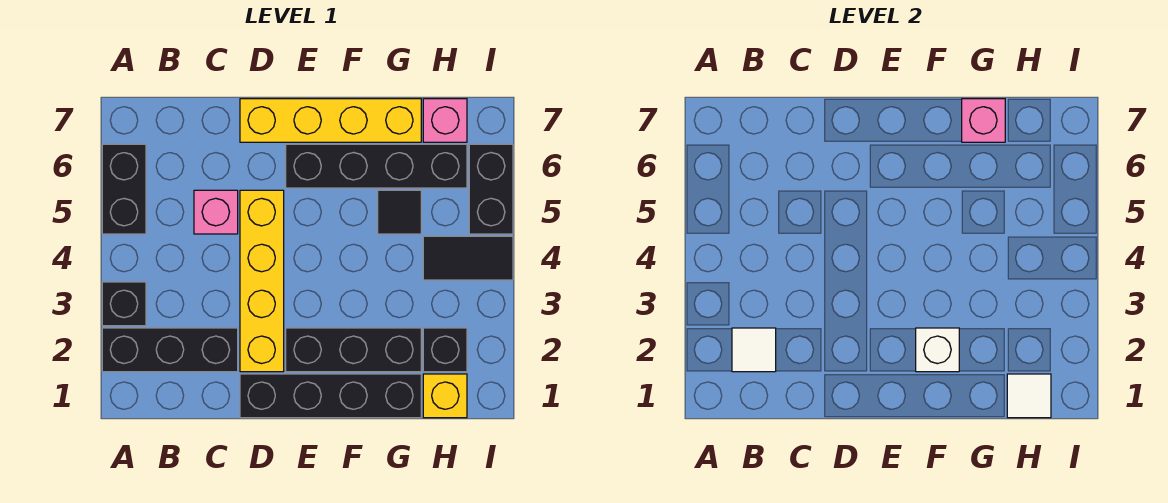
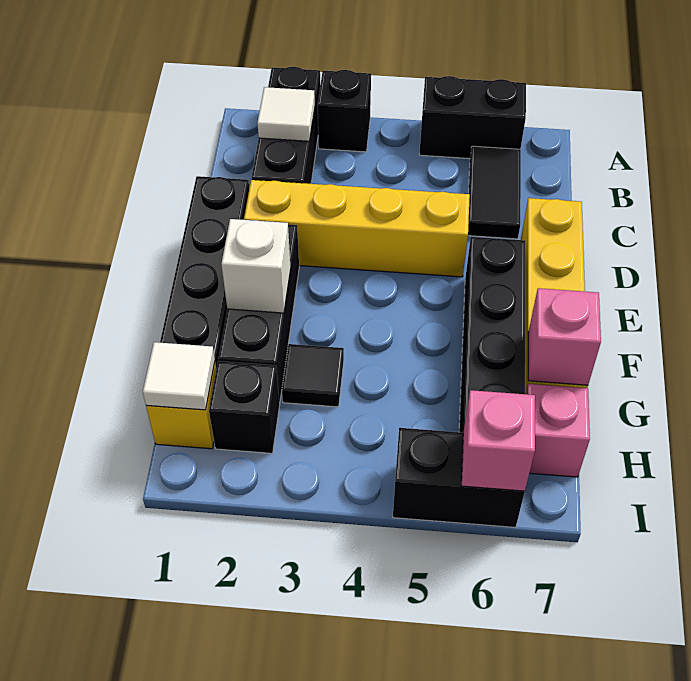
pink brick C5 level 1 -> pink brick I6 level 2
black tile G5 level 1 -> black tile G3 level 1
black tile H4:I4 level 1 -> black tile B6:C6 level 1

